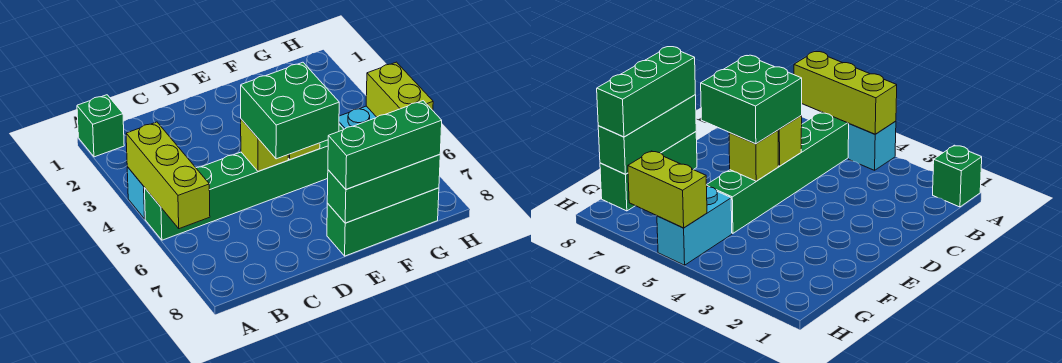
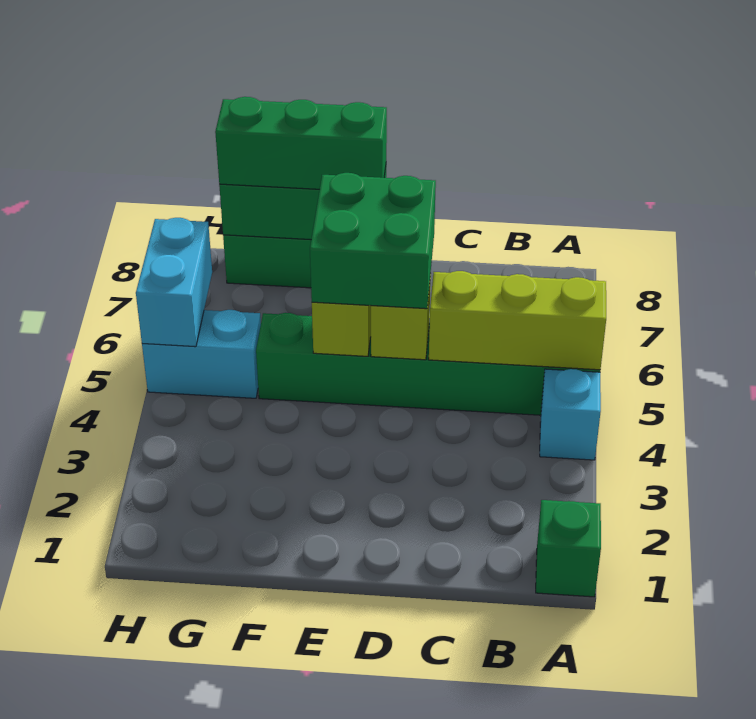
lime brick A4:A6 level 2 -> lime brick A5:C5 level 2
lime brick H5:H6 level 2 -> cyan brick H5:H6 level 2

